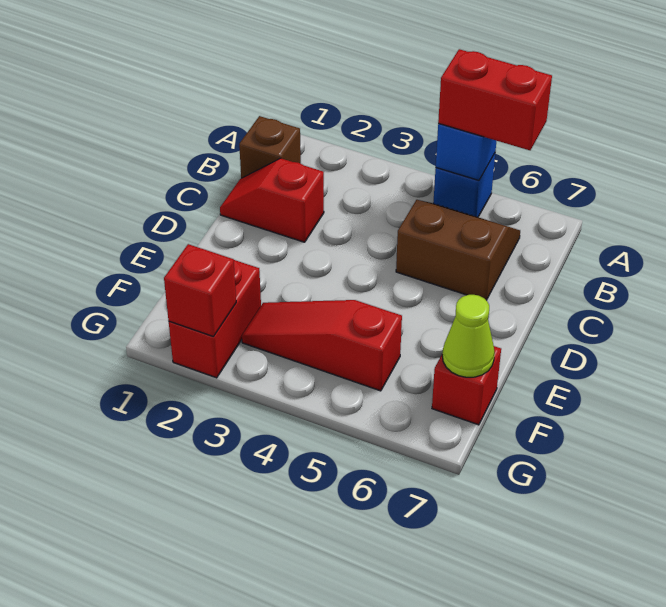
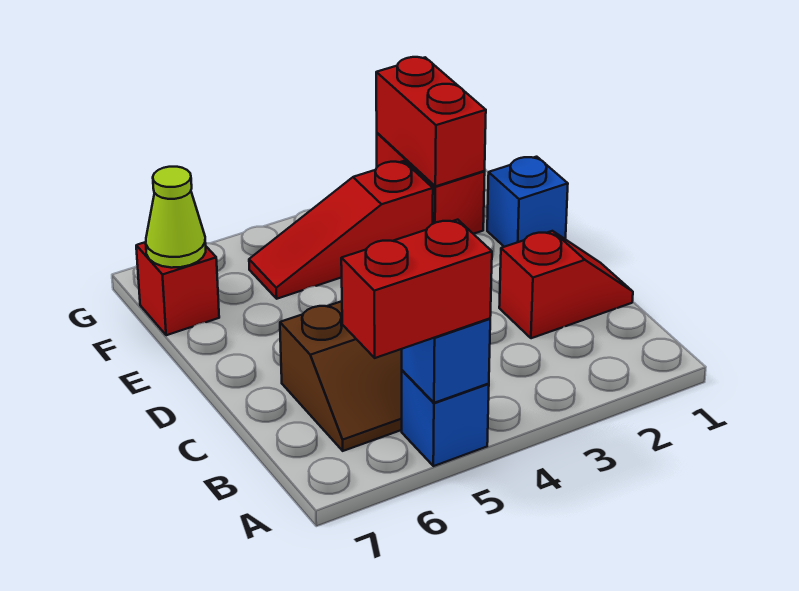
brown brick B1 level 1 -> none
none -> blue brick E1 level 1
red slope F3:F5 level 1 top 5 -> red slope F3:F5 level 1 top 3
red brick G2 level 2 -> red brick F2:G2 level 2

